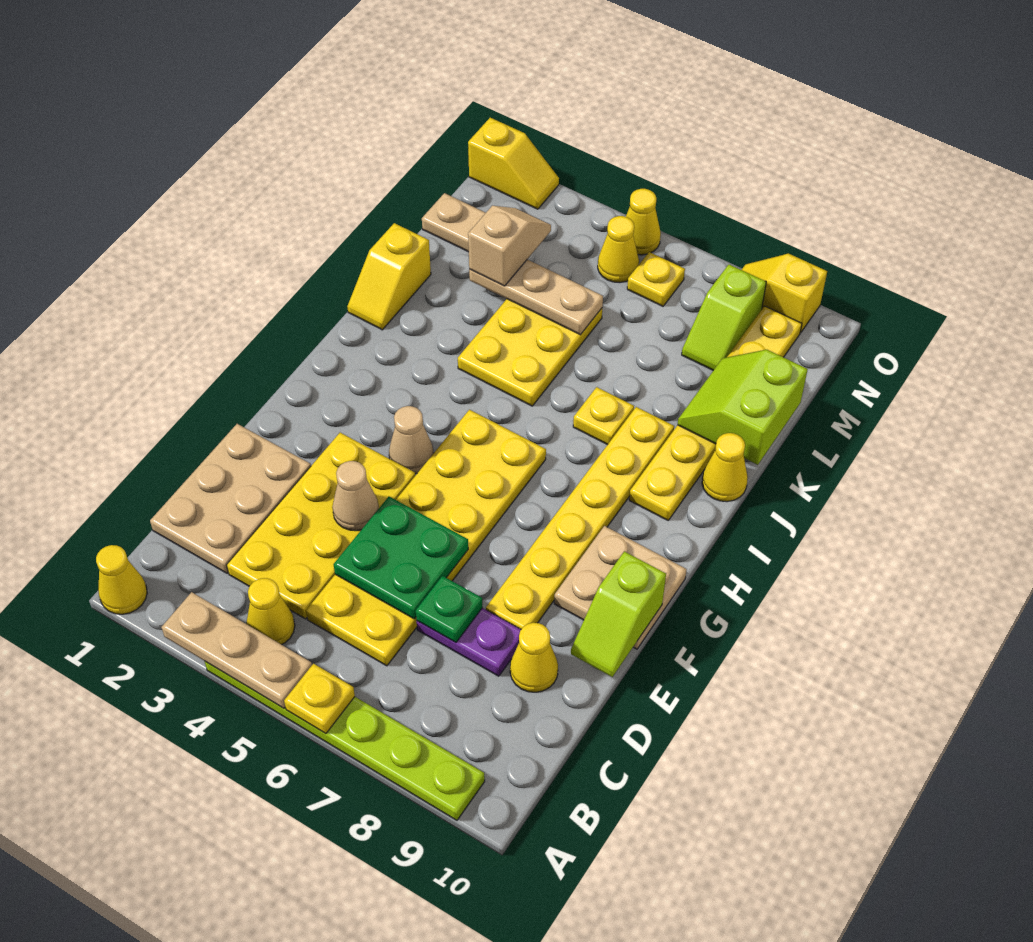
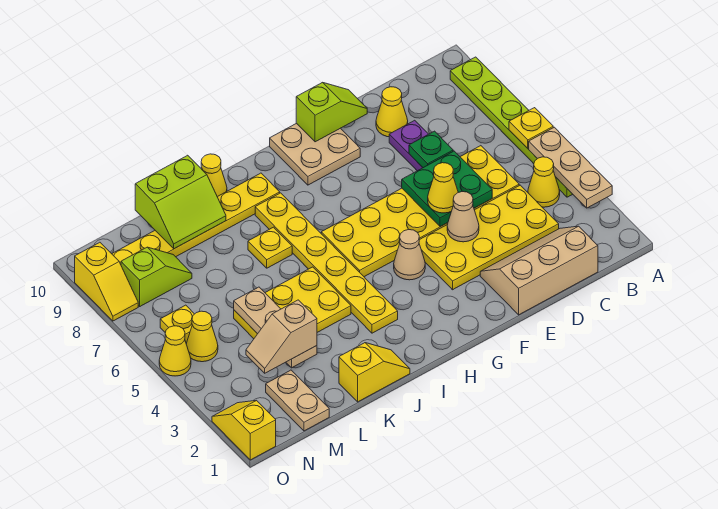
yellow cone A1 level 1 -> yellow cone E5 level 3
tan plate C1:E2 level 1 -> tan slope C1:E2 level 1 top 1
yellow plate E8:J8 level 1 -> yellow plate I3:I8 level 1

